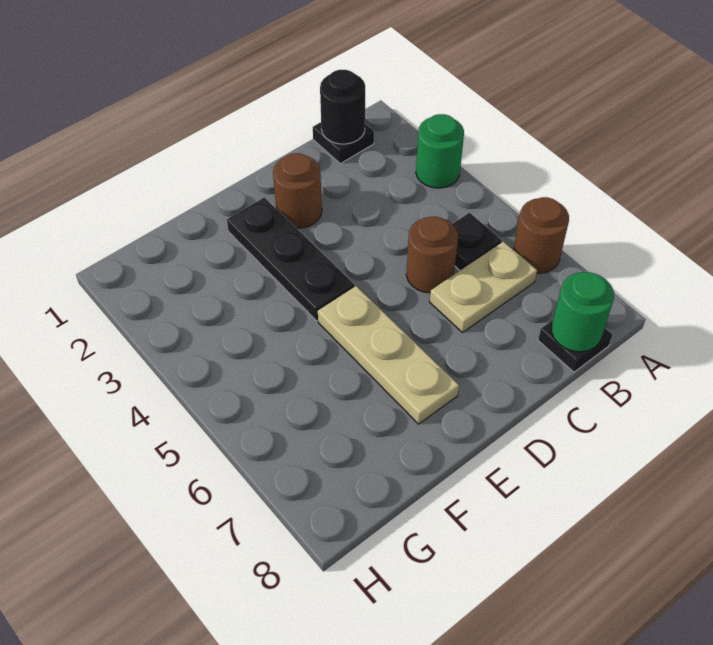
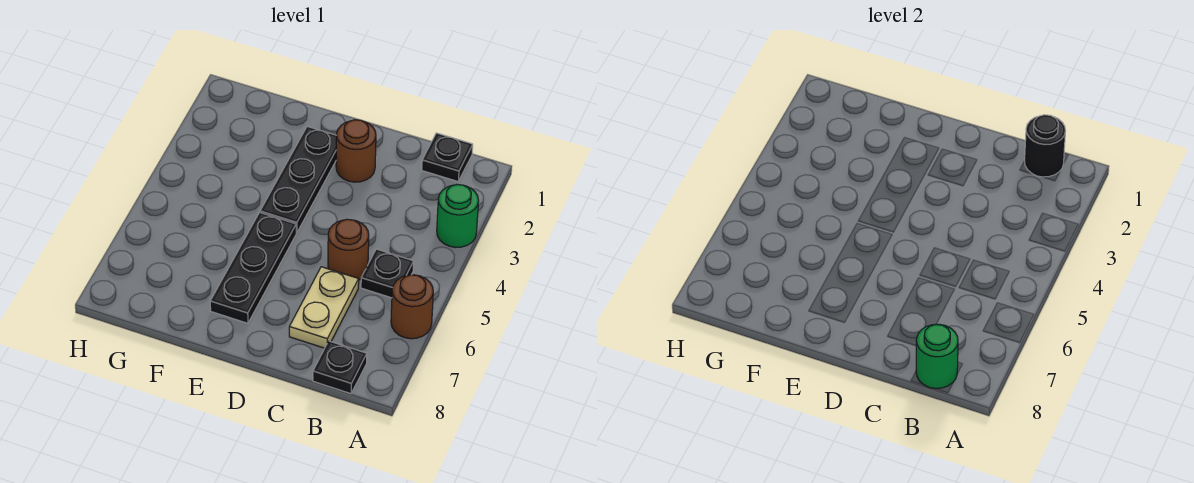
tan plate B6:C6 level 1 -> tan plate C6:C7 level 1
tan plate E5:E7 level 1 -> black plate E5:E7 level 1

